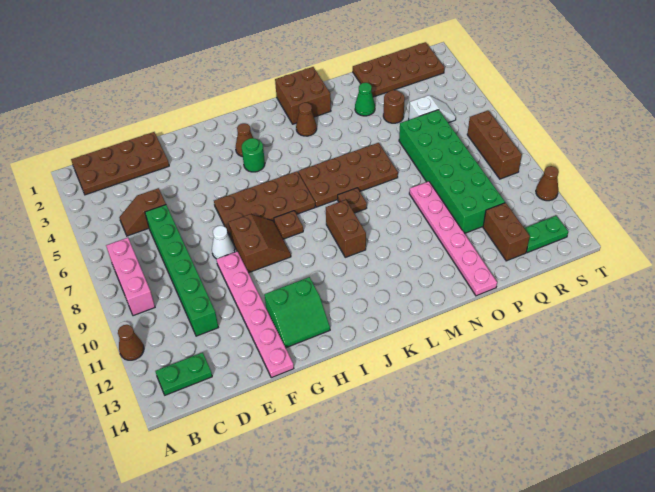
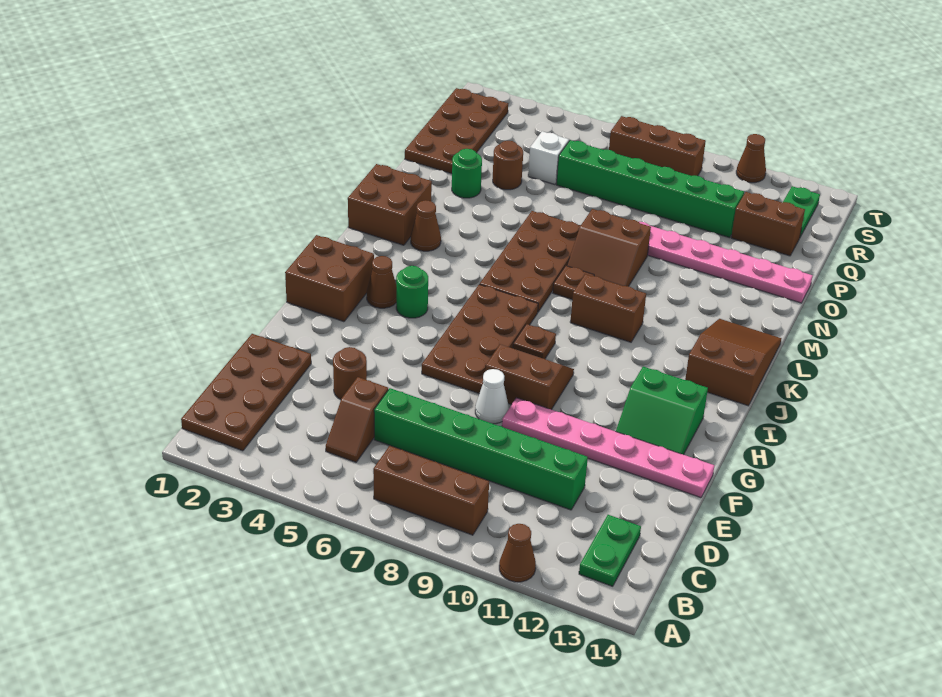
pink brick B7:B9 level 1 -> brown brick B7:B9 level 1
none -> brown round brick E4 level 1
green slope G12:H13 level 1 top 12 -> green slope G12:H13 level 1 top H
none -> brown brick H1:I2 level 1
none -> brown slope J13:L14 level 1 top J
none -> brown slope M8:N9 level 1 top N
green cone O3 level 1 -> green round brick O3 level 1
green brick P6:Q11 level 1 -> green brick Q6:Q11 level 1

